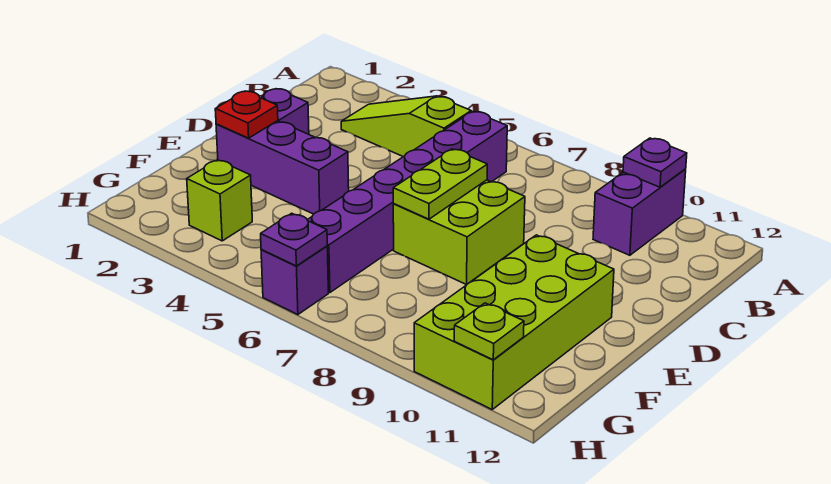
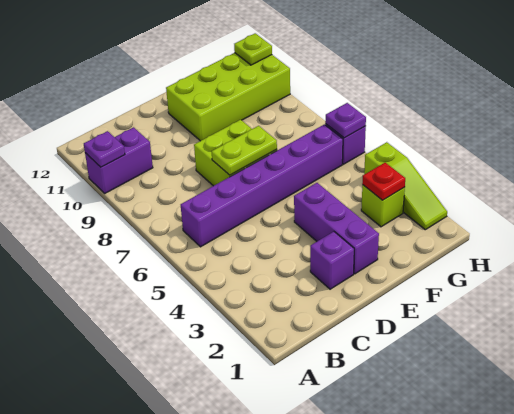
lime slope B3:B5 level 1 top 5 -> lime slope H2:H4 level 1 top 4
red plate E2 level 2 -> red plate G3 level 2

